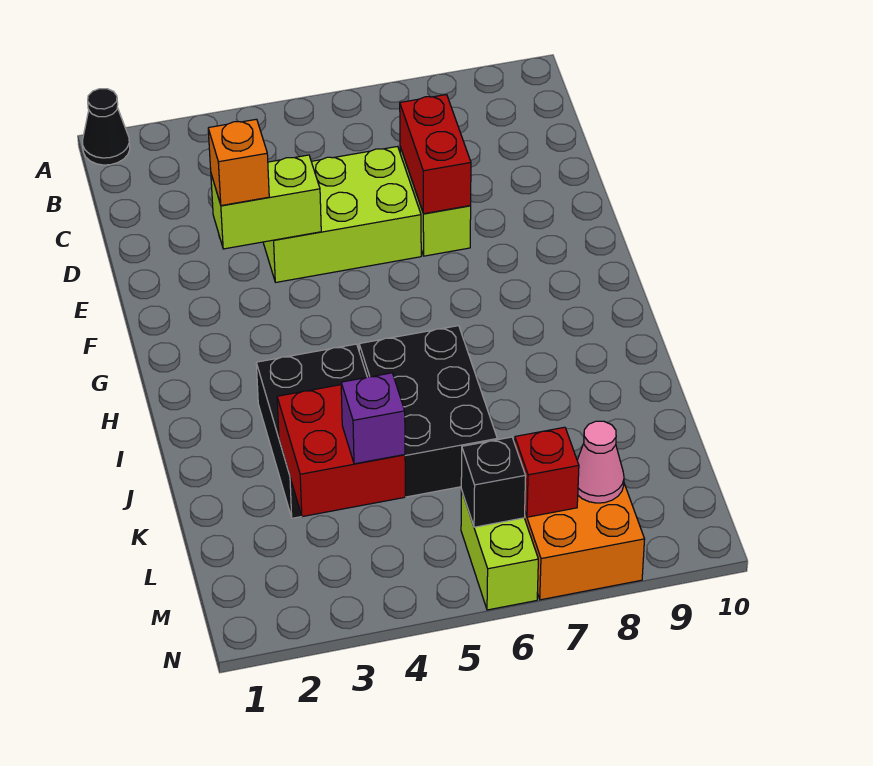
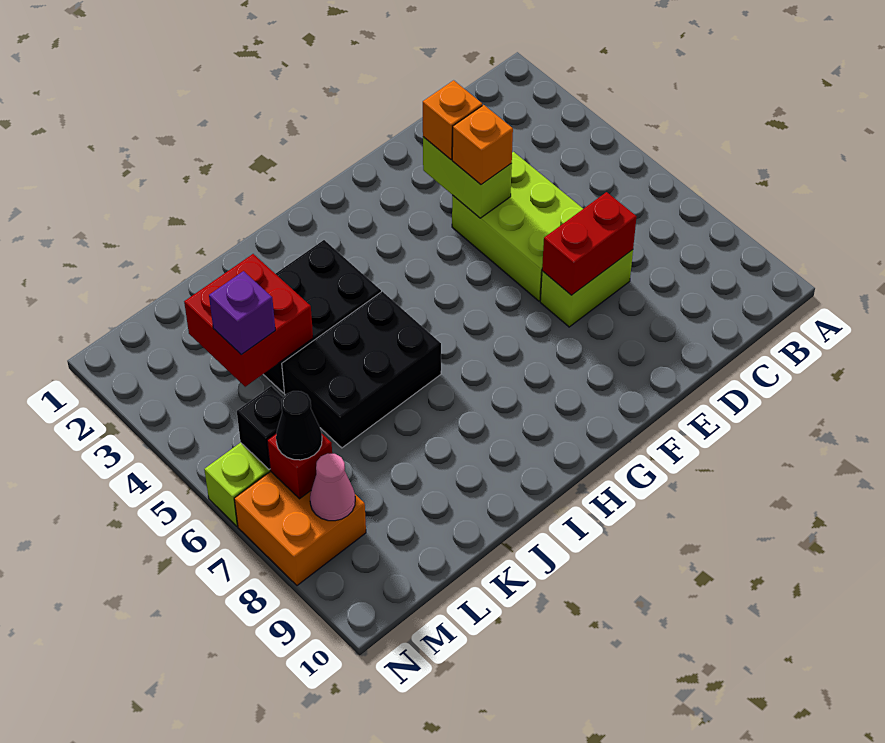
black cone A1 level 1 -> black cone M7 level 3
none -> orange brick E4 level 3

